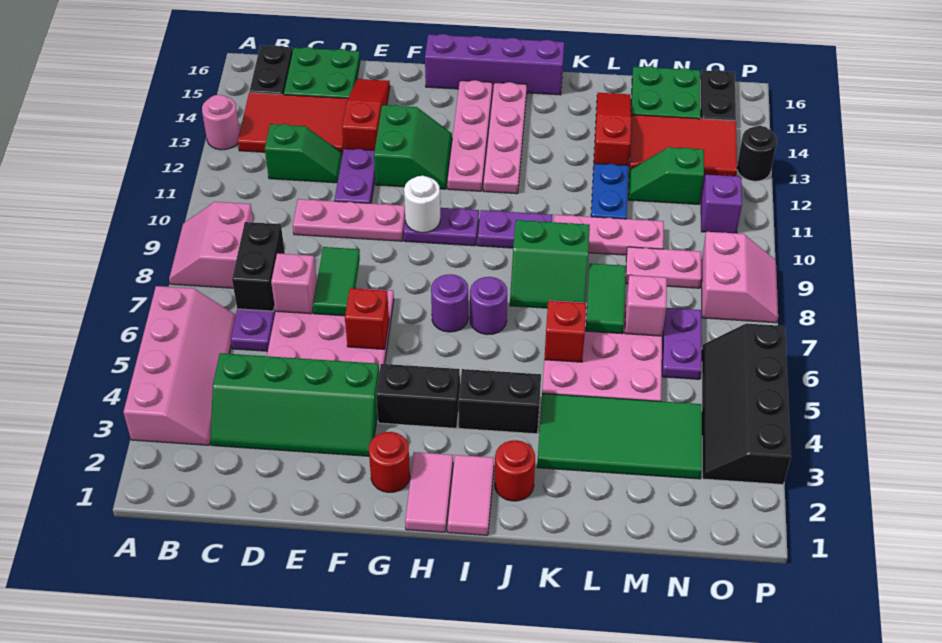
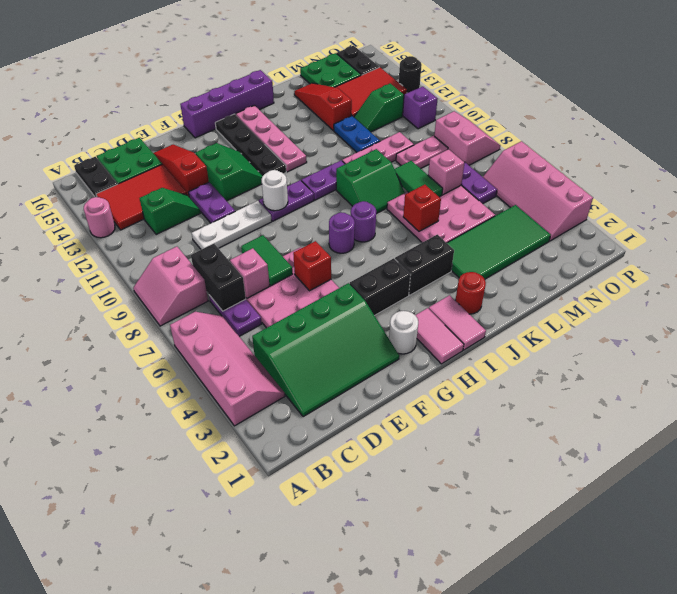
green slope C3:F4 level 1 top 4 -> green slope C2:F4 level 1 top 4
pink plate D10:F10 level 1 -> white plate D10:F10 level 1
red round brick G2 level 1 -> white round brick G2 level 1
pink plate H12:H15 level 1 -> black plate H12:H15 level 1
black slope O3:P6 level 1 top P -> pink slope O3:P6 level 1 top P

